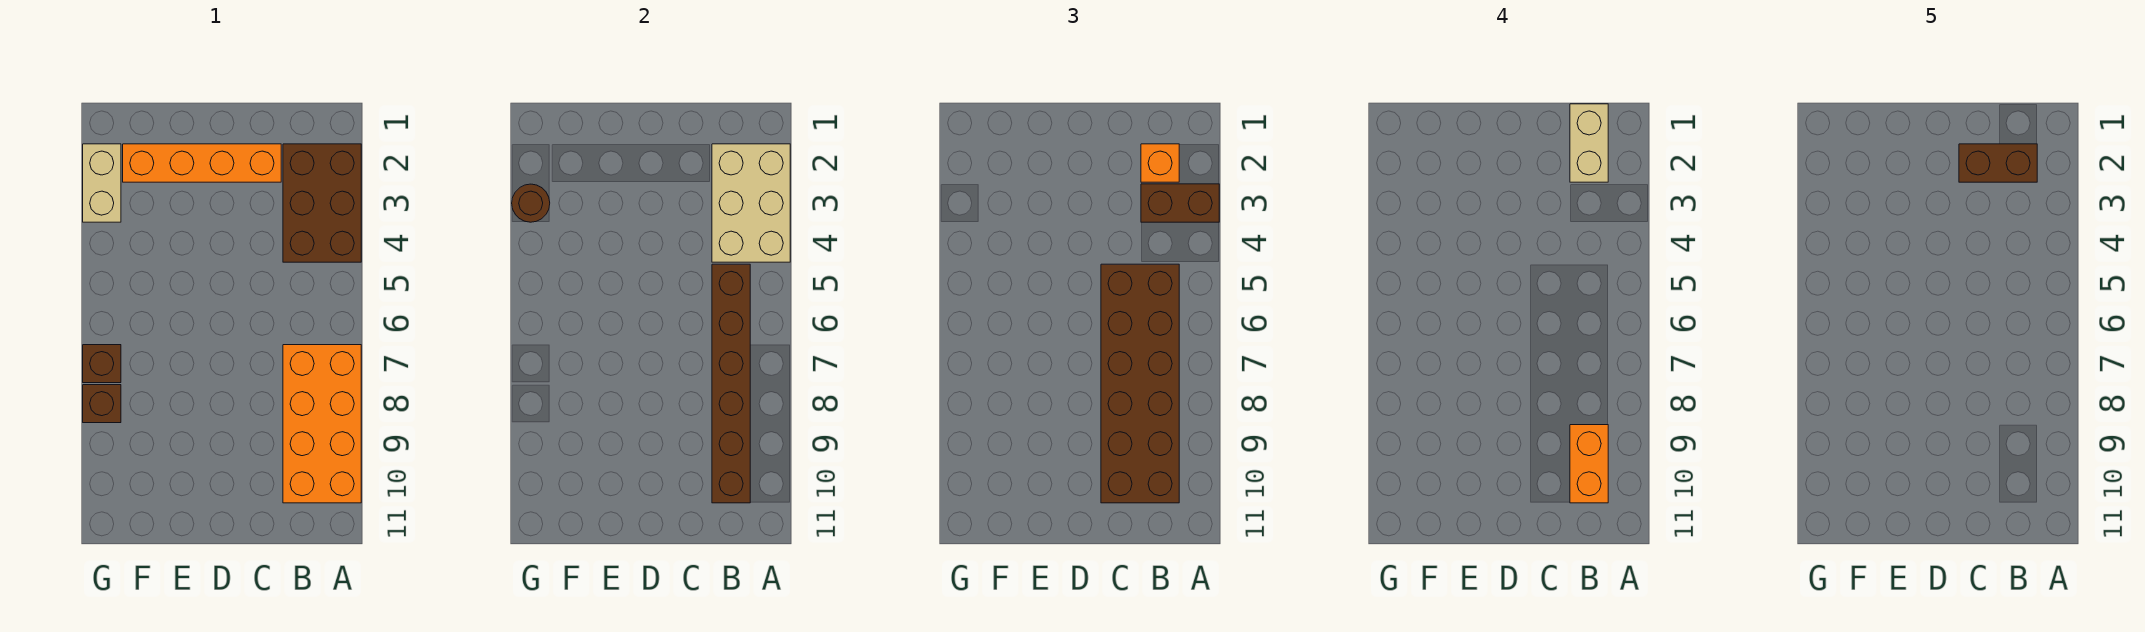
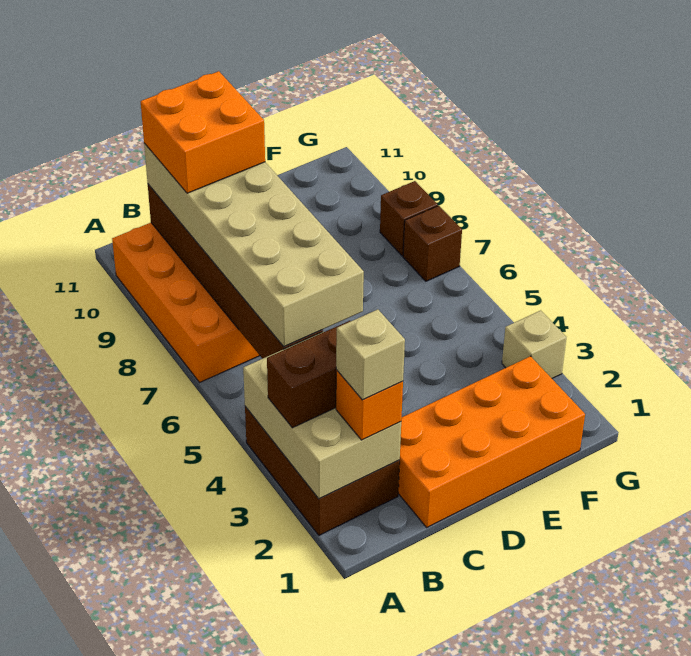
tan brick B1:B2 level 4 -> tan brick B2 level 4
brown brick B2:C2 level 5 -> none
brown brick B5:C10 level 3 -> tan brick B5:C10 level 3
orange brick B9:B10 level 4 -> orange brick B9:C10 level 4
orange brick C2:F2 level 1 -> orange brick C1:F2 level 1
tan brick G2:G3 level 1 -> tan brick G3 level 1
brown round brick G3 level 2 -> none

